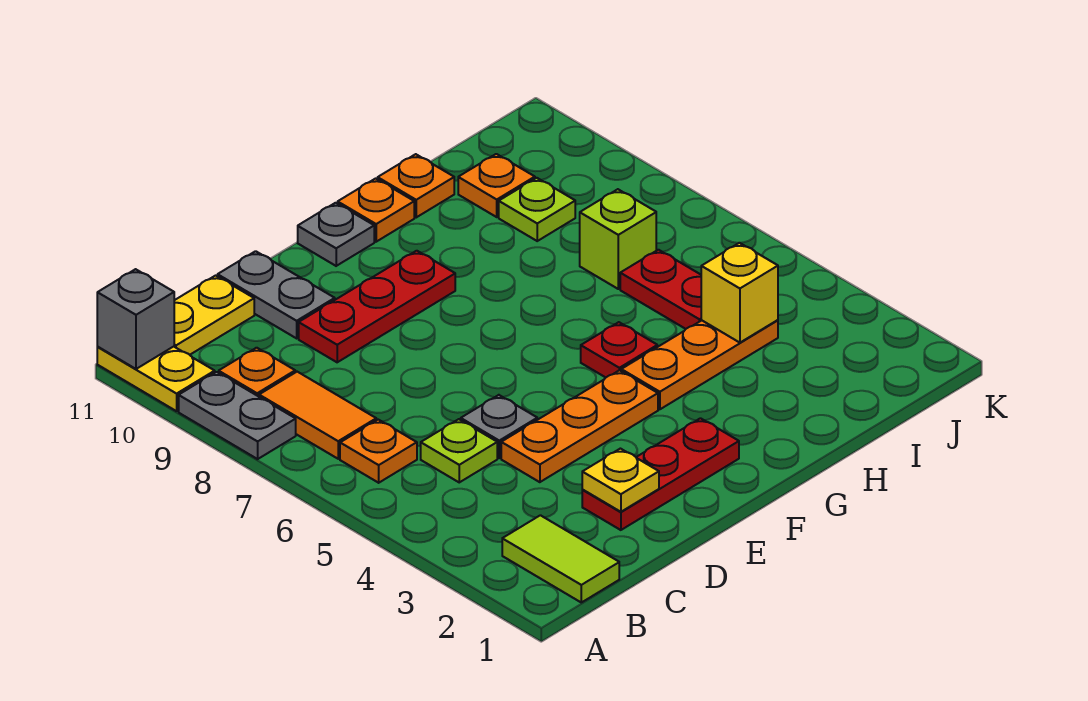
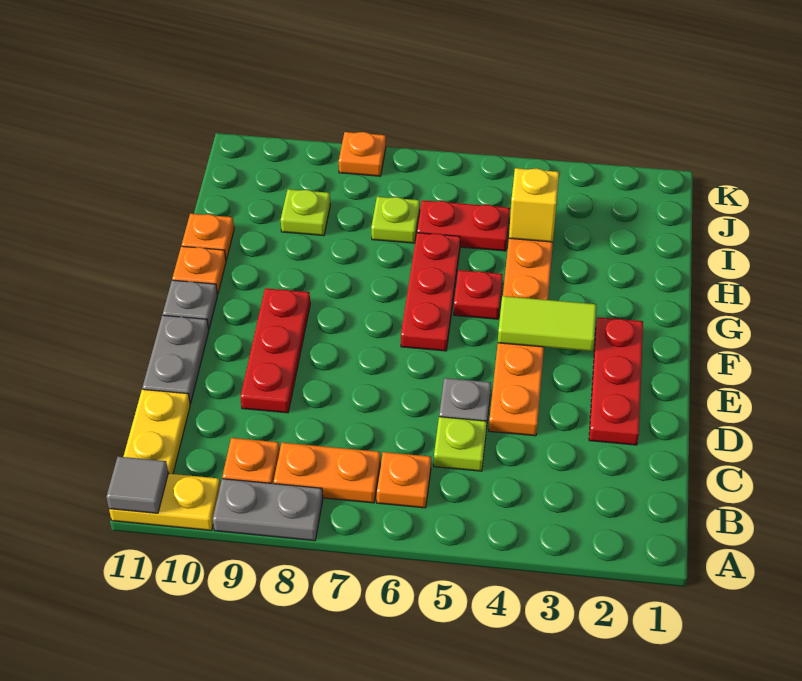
grey brick A11 level 2 -> grey tile A11 level 2
lime tile B1:B2 level 1 -> lime tile F3:F4 level 2
orange tile B7:B8 level 1 -> orange plate B7:B8 level 1
yellow plate D2 level 2 -> none
grey plate D10:D11 level 1 -> grey plate D11:E11 level 1
none -> red plate F6:H6 level 1
lime brick I7 level 1 -> lime plate I7 level 1
orange plate I10 level 1 -> orange plate K8 level 1

